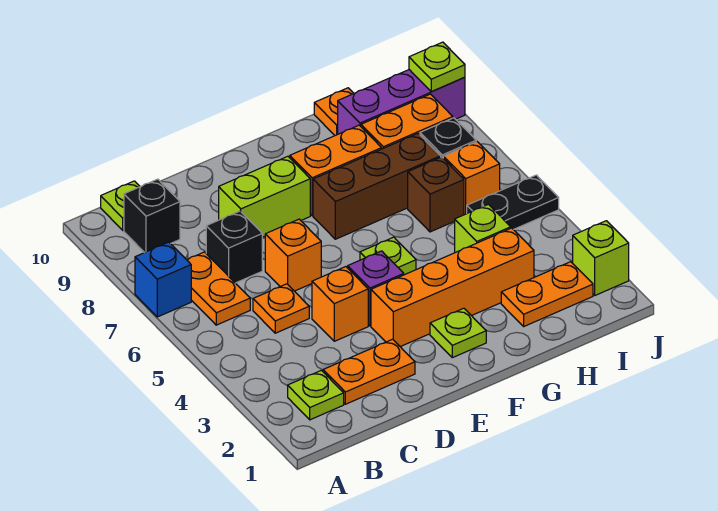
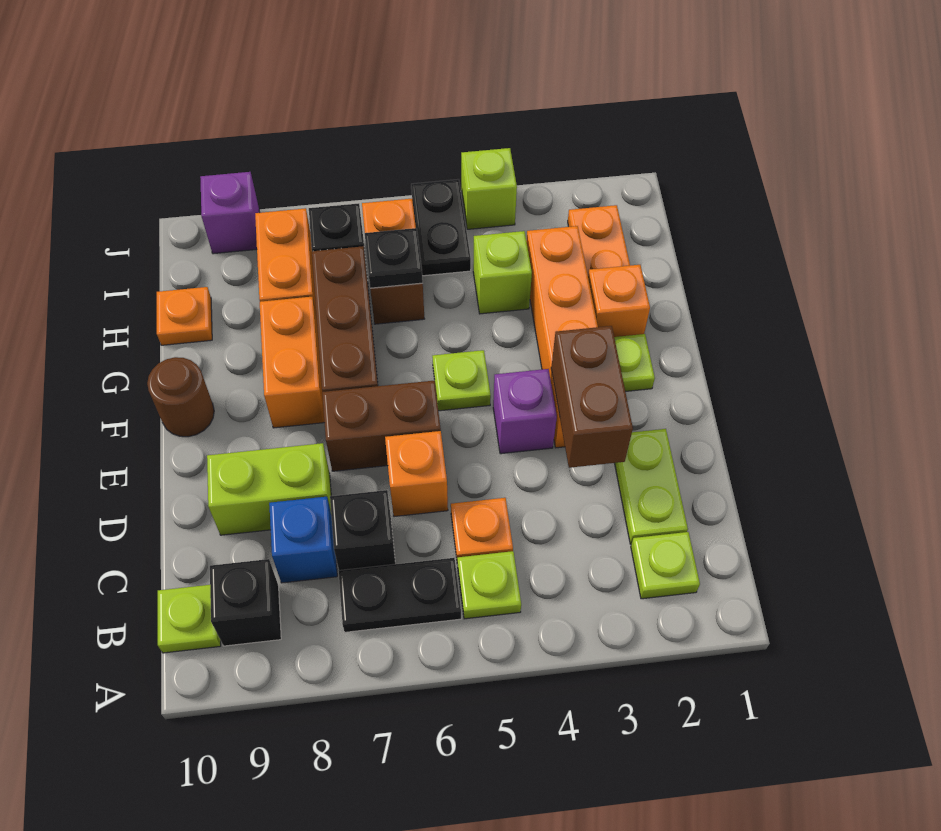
blue brick A7 level 1 -> blue brick C8 level 1
orange plate B6:B7 level 1 -> black plate B6:B7 level 1
orange plate C2:D2 level 1 -> lime plate C2:D2 level 1
none -> brown brick D3:E3 level 2
orange brick D4 level 1 -> orange brick G2 level 1
lime brick D8:E8 level 1 -> lime brick D8:D9 level 1
none -> brown brick E6:E7 level 1
none -> brown round brick F10 level 1
none -> black plate H6 level 2
purple brick H9:J9 level 1 -> purple brick J9 level 1
lime brick J2 level 1 -> lime brick J4 level 1
lime plate J9 level 2 -> lime plate B5 level 1

